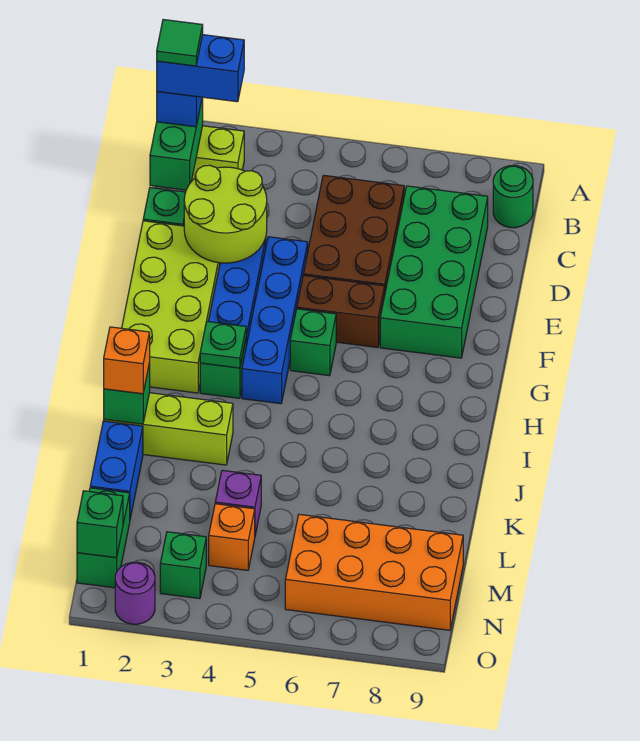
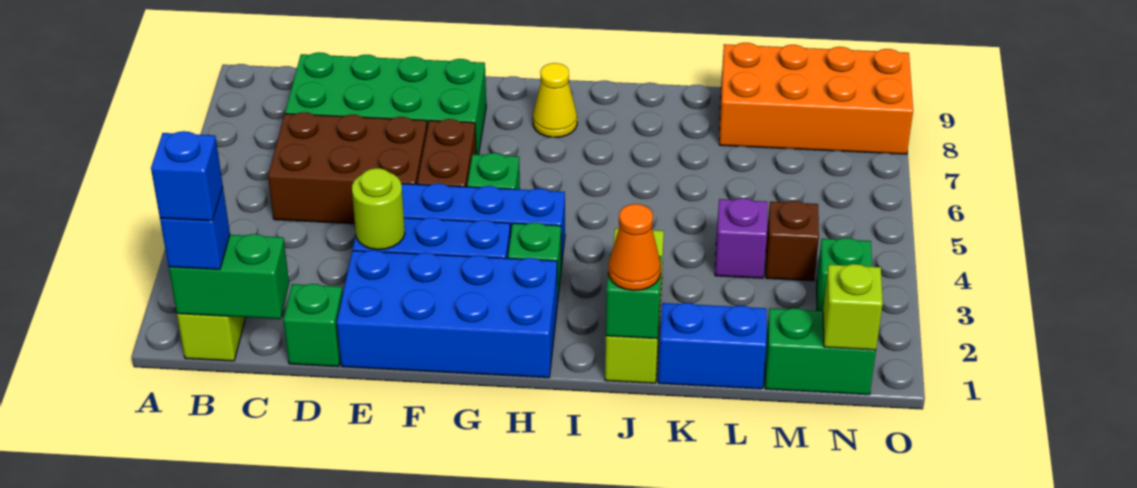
blue brick B1:B2 level 4 -> blue brick B1 level 4
green tile B1 level 5 -> none
green round brick B9 level 1 -> none
lime round brick D2:E3 level 2 -> lime round brick E3 level 2
lime brick E1:H2 level 1 -> blue brick E1:H2 level 1
green plate H3 level 2 -> none
none -> yellow cone H8 level 1
orange brick J1 level 3 -> orange cone J1 level 3
orange brick M4 level 1 -> brown brick M4 level 1
orange brick M6:N9 level 1 -> orange brick L8:O9 level 1
green brick N1 level 2 -> lime brick N1 level 2
purple round brick O2 level 1 -> none

